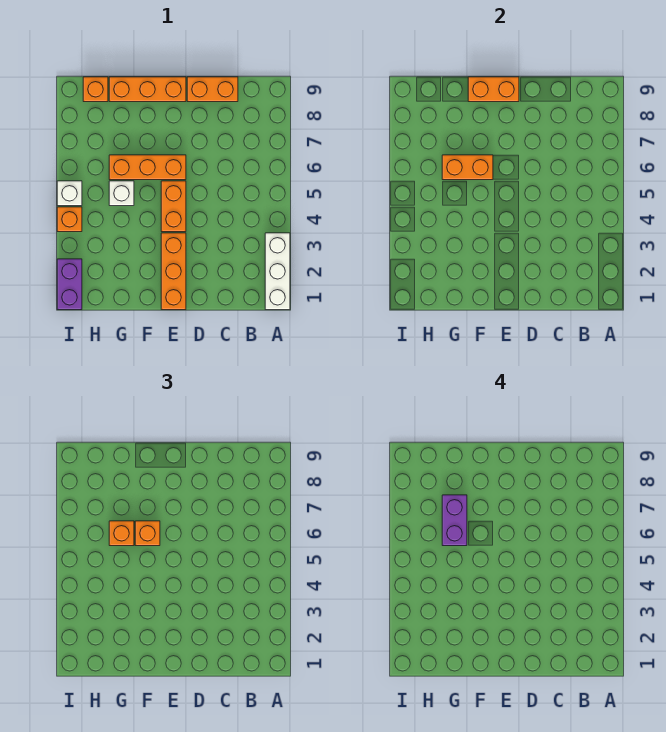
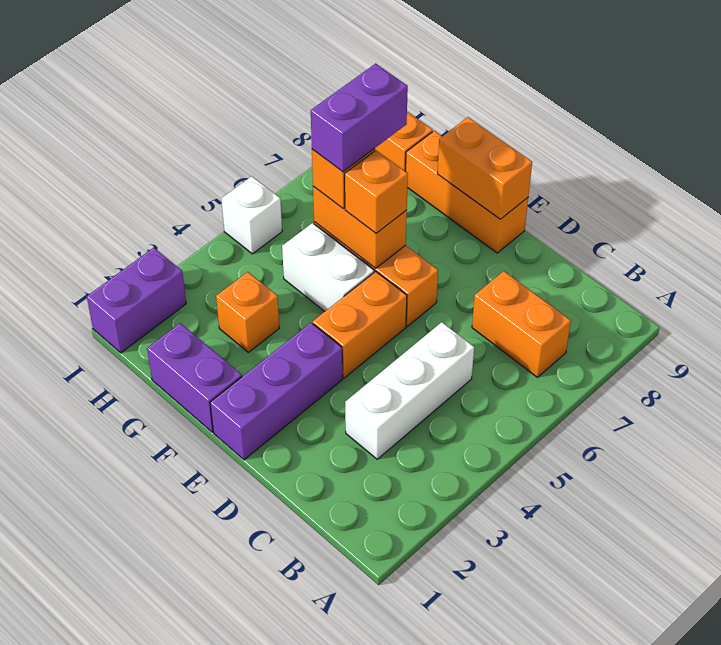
white brick A1:A3 level 1 -> white brick C3:C5 level 1
orange brick C9:D9 level 1 -> orange brick B7:C7 level 1
orange brick E1:E3 level 1 -> purple brick E1:E3 level 1
none -> purple brick F1:G1 level 1
white brick G5 level 1 -> white brick F5:G5 level 1
orange brick I4 level 1 -> orange brick G3 level 1

